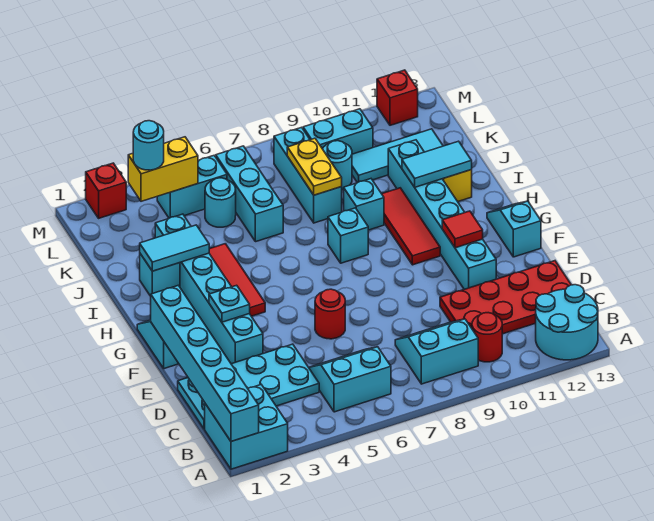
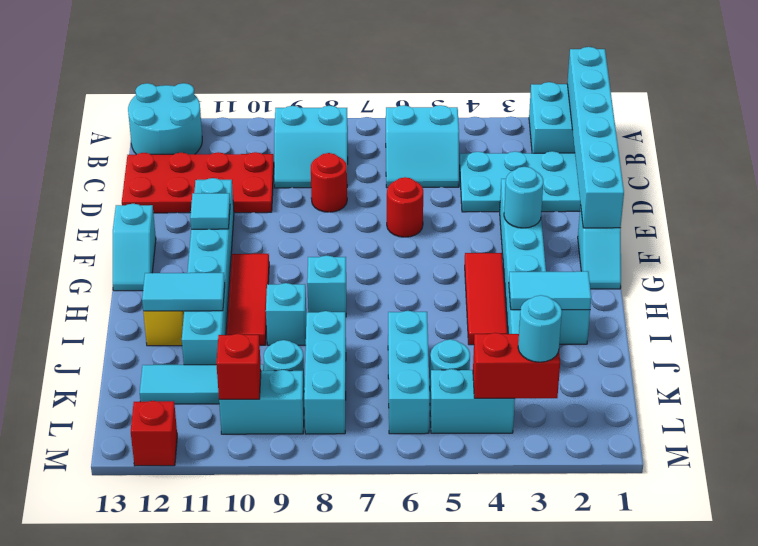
red round brick B10 level 1 -> red round brick D8 level 1
cyan plate F3 level 2 -> cyan round brick F3 level 2
red tile F11 level 2 -> cyan tile F11 level 2
yellow plate J8:K8 level 2 -> none
yellow brick L3:L4 level 2 -> red brick L3:L4 level 2
red brick M2 level 1 -> red brick L10 level 2

